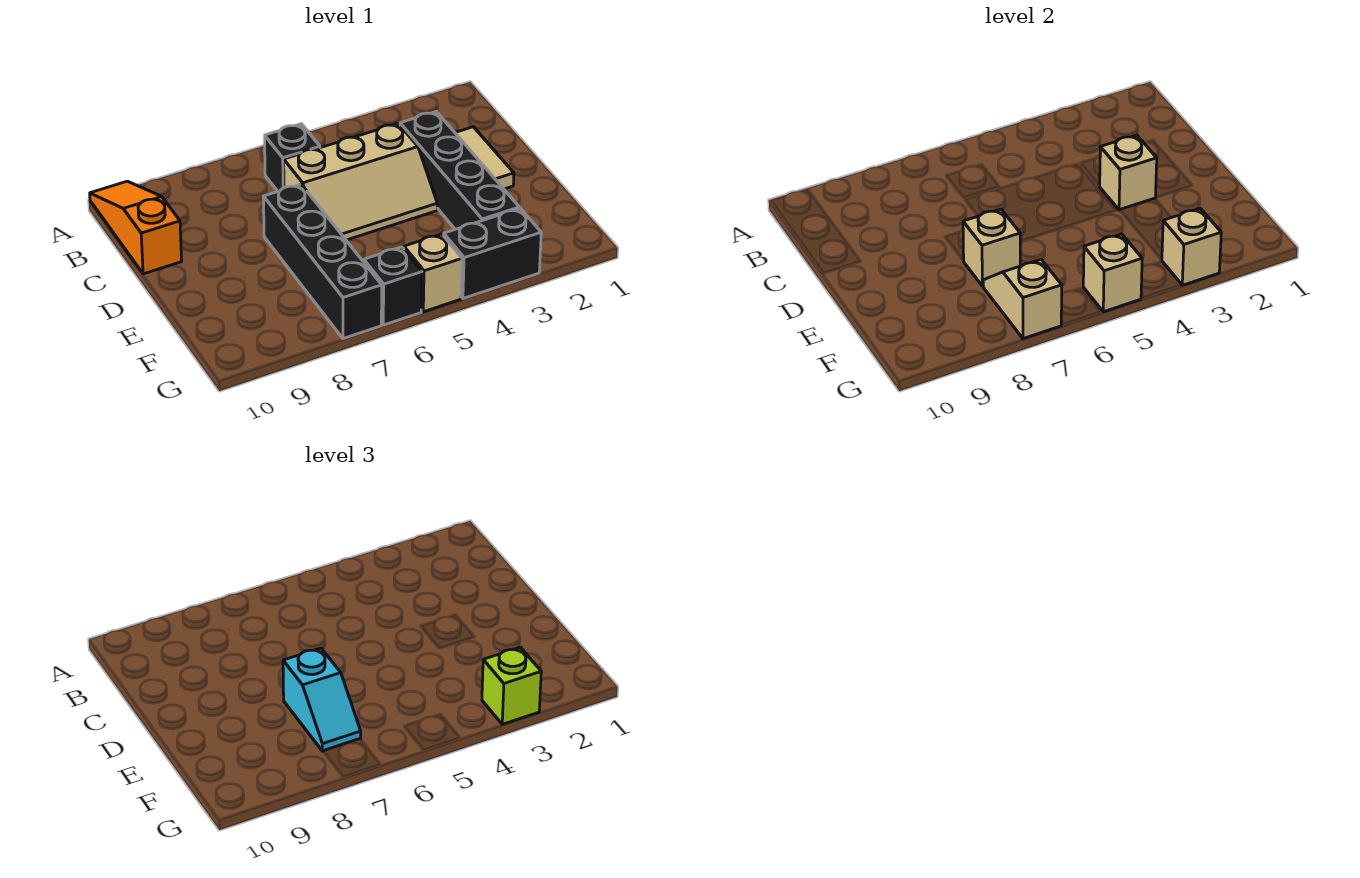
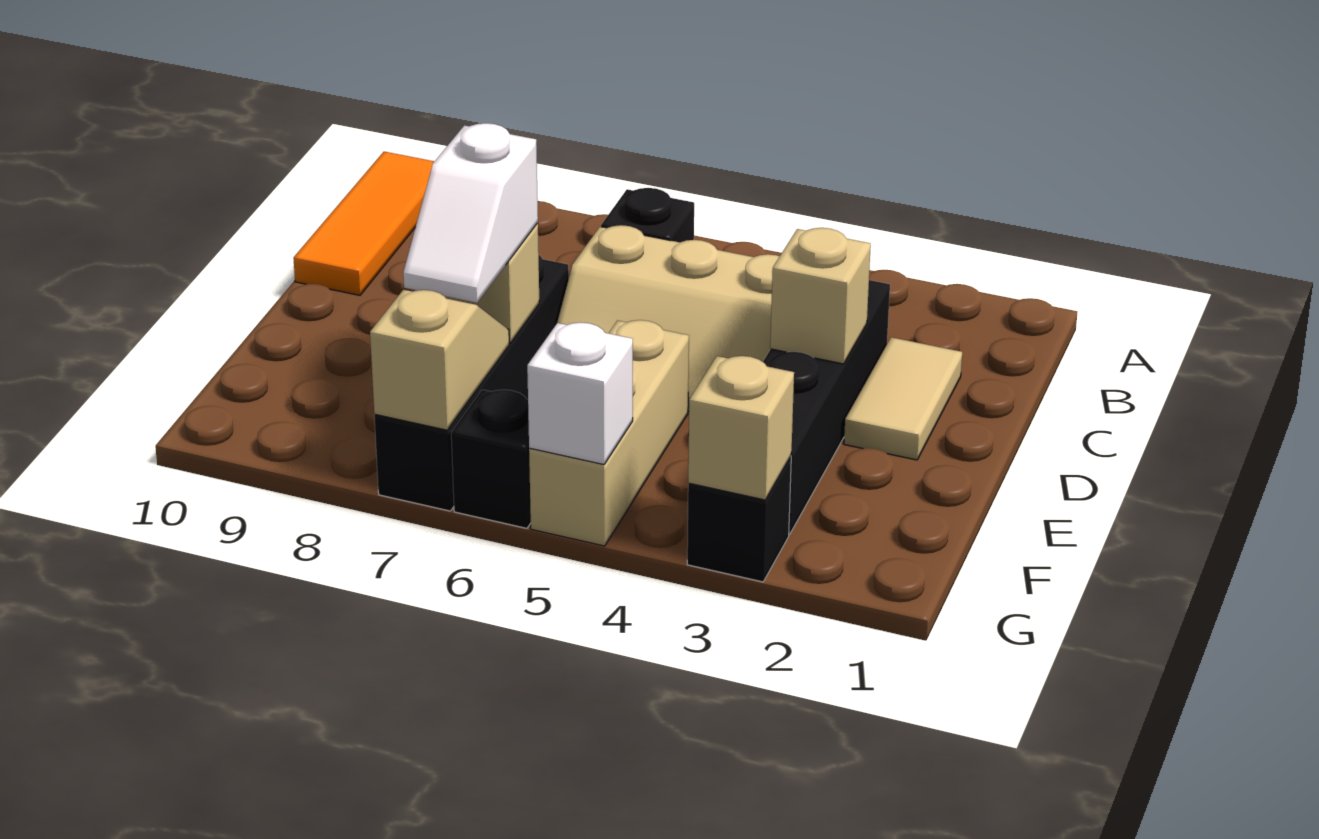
orange slope A10:C10 level 1 top C -> orange tile A10:C10 level 1
cyan slope E7:F7 level 3 top E -> white slope E7:F7 level 3 top E
black brick G3:G4 level 1 -> black brick G3 level 1
lime brick G3 level 3 -> none
tan brick G5 level 1 -> tan brick E5:G5 level 1
tan brick G5 level 2 -> white brick G5 level 2

